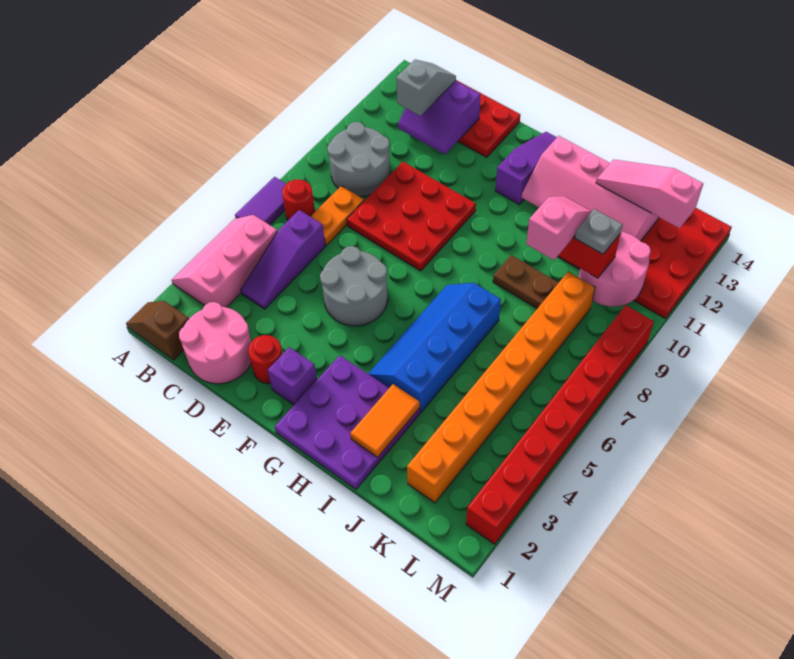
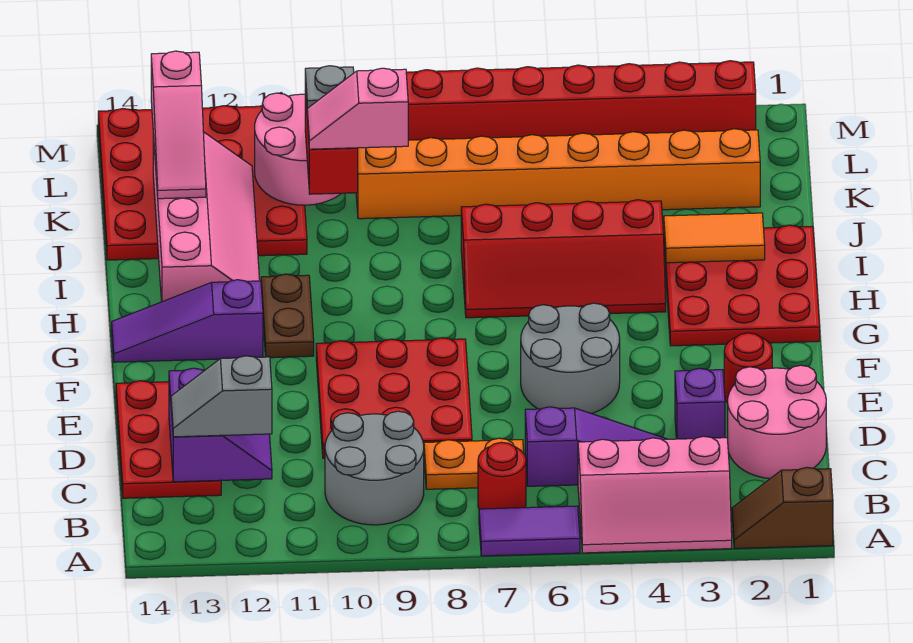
brown slope A1:B1 level 1 top B -> brown slope A1:A2 level 1 top 1
purple brick F2 level 1 -> purple brick D3 level 1
purple plate G1:I3 level 1 -> red plate G1:I3 level 1
blue slope H4:I7 level 1 top I -> red slope H4:I7 level 1 top I
brown plate I9:J9 level 1 -> brown plate G11:H11 level 1

